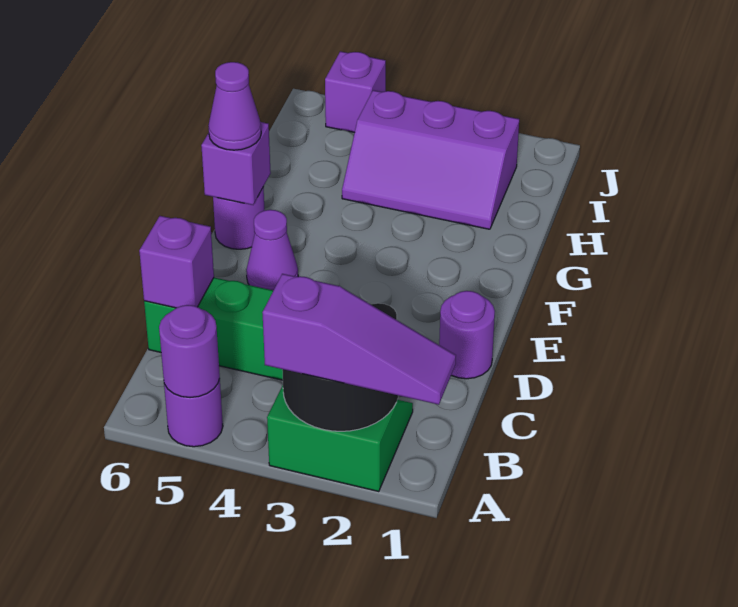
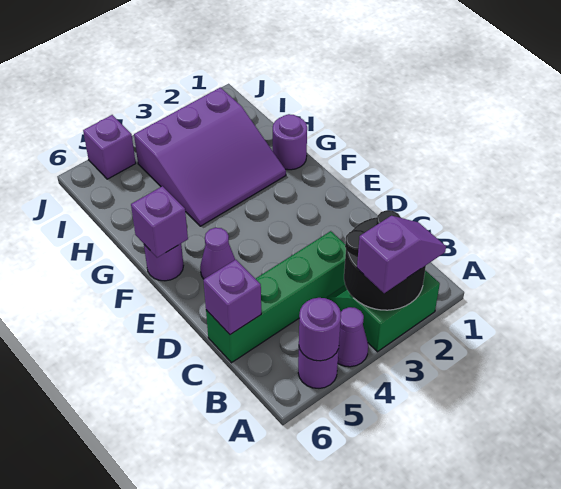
purple slope A1:A3 level 3 top 3 -> purple slope A2:A3 level 3 top 3
purple round brick D1 level 1 -> purple round brick G1 level 1
purple cone F6 level 3 -> purple cone A4 level 1
purple slope H2:I4 level 1 top I -> purple slope G2:I4 level 1 top I

